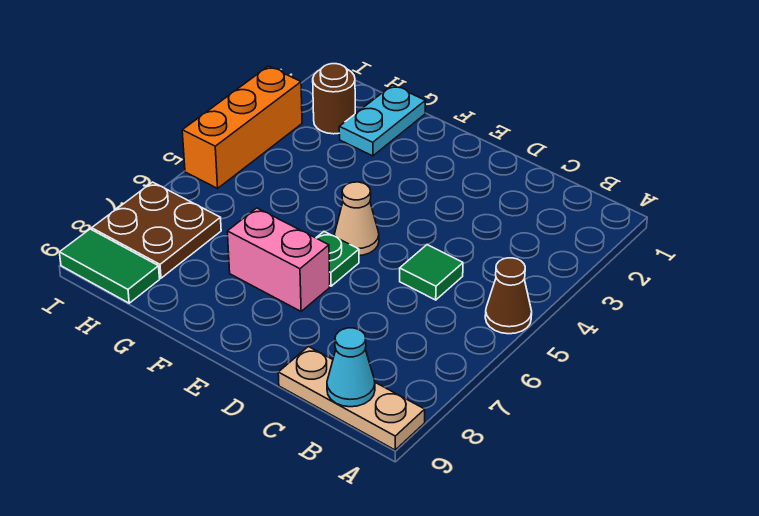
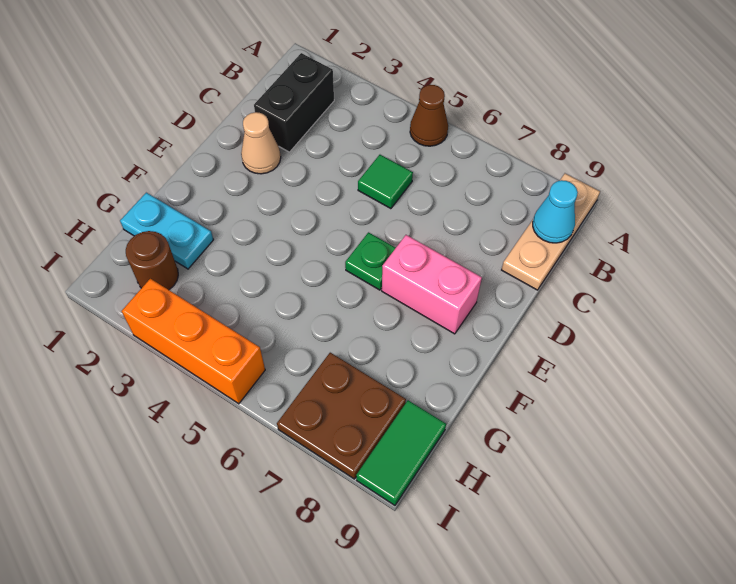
none -> black brick B2:C2 level 1
tan cone E5 level 1 -> tan cone D2 level 1
pink brick E7:F7 level 1 -> pink brick E7:E8 level 1

